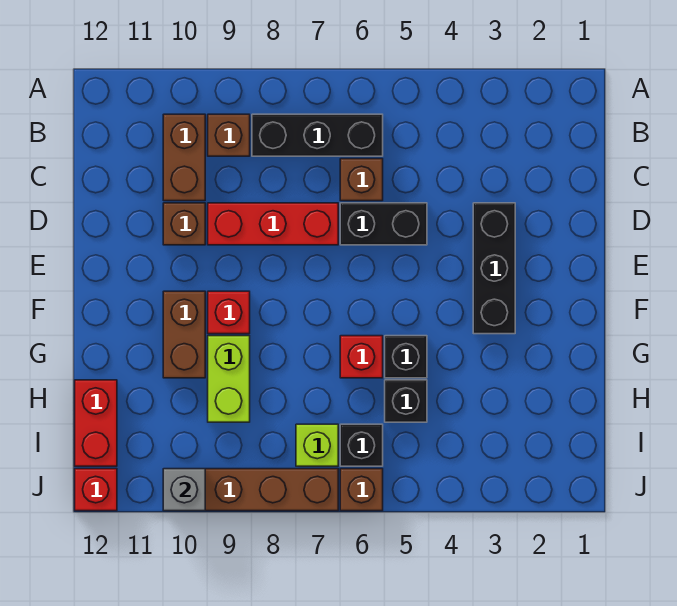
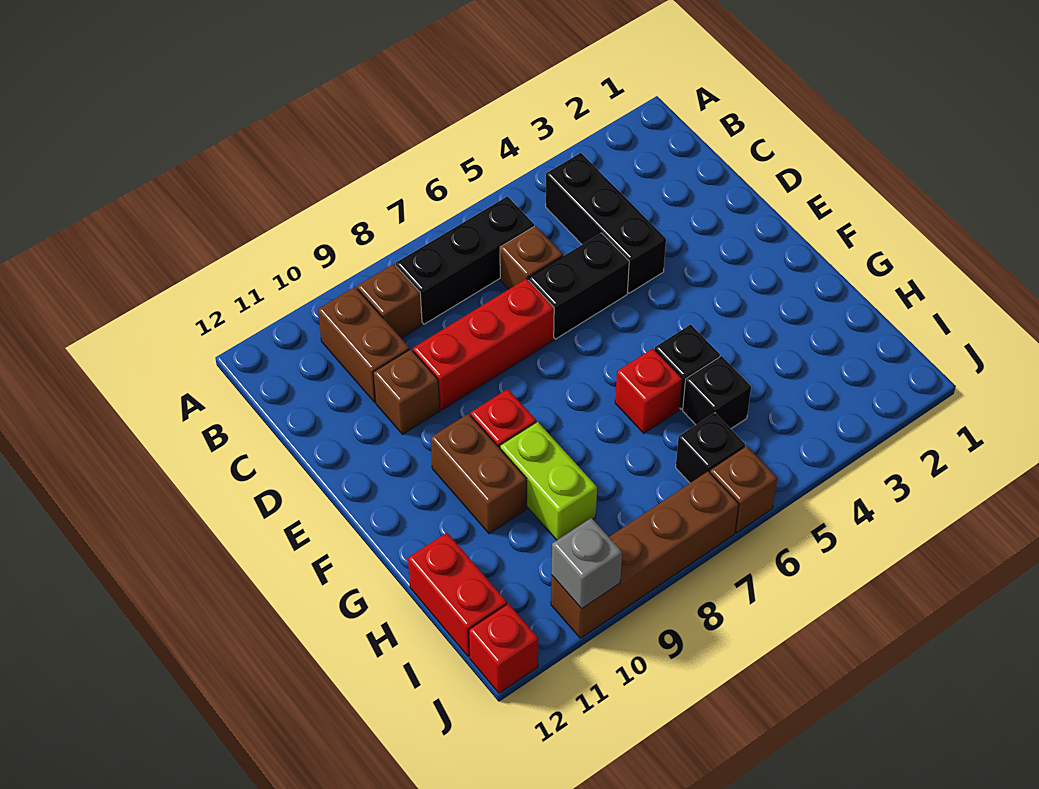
black brick D3:F3 level 1 -> black brick B4:D4 level 1
lime brick I7 level 1 -> none

